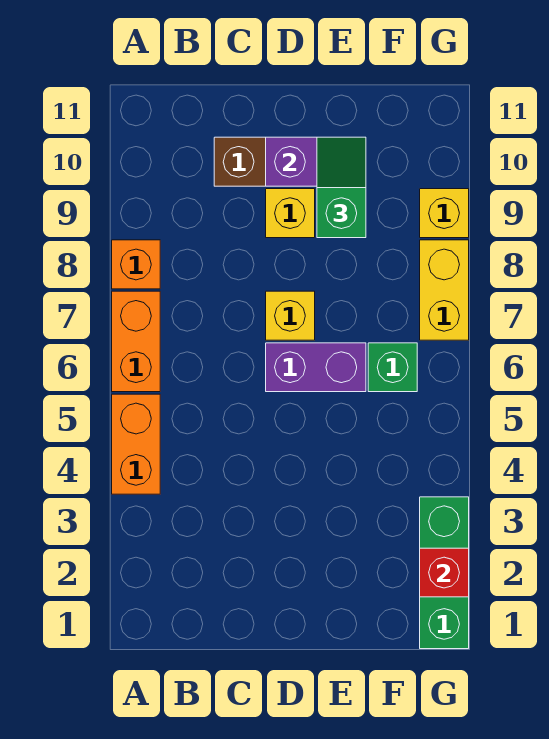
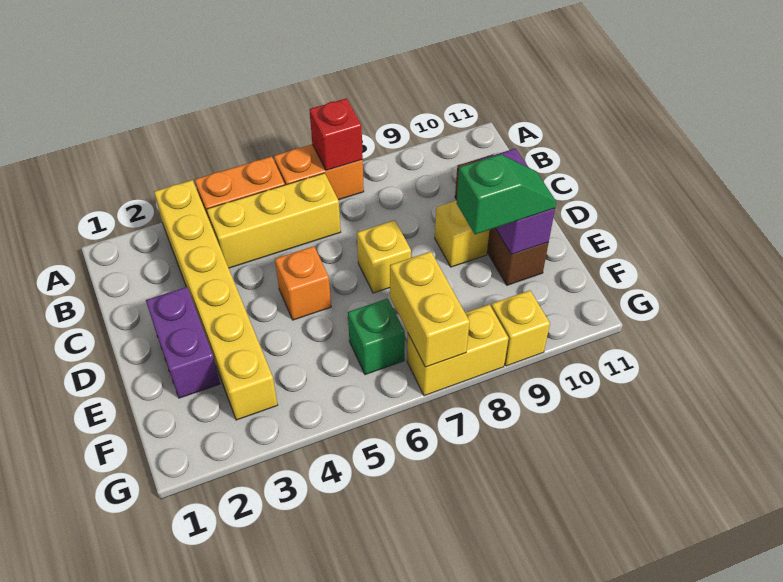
none -> yellow brick A3:F3 level 1
orange brick A8 level 1 -> orange brick D5 level 1
none -> yellow brick B4:B6 level 1
purple brick D6:E6 level 1 -> purple brick D2:E2 level 1
none -> yellow brick F7:G7 level 2
green brick G1:G3 level 1 -> none
red brick G2 level 2 -> red brick A7 level 2

